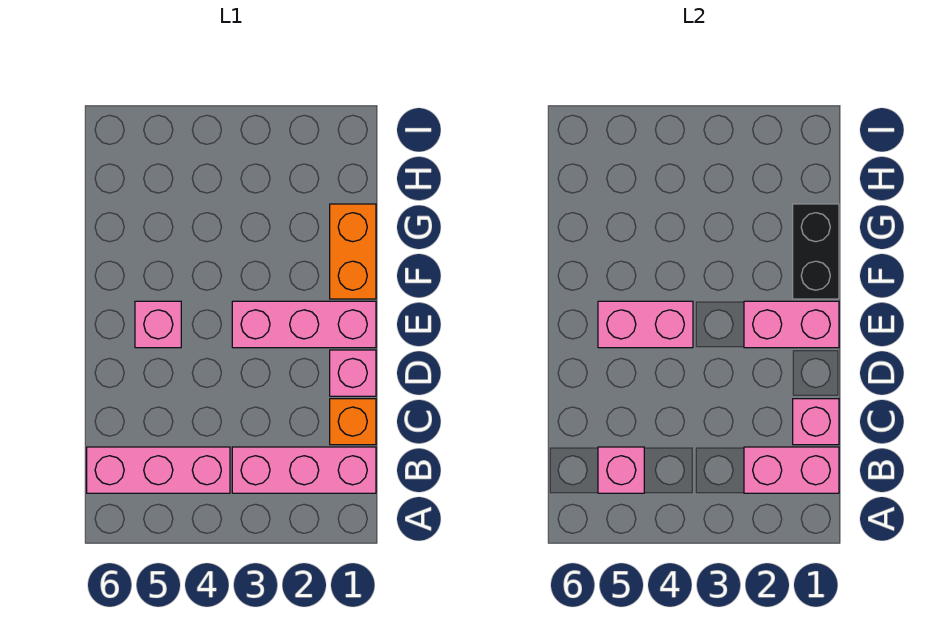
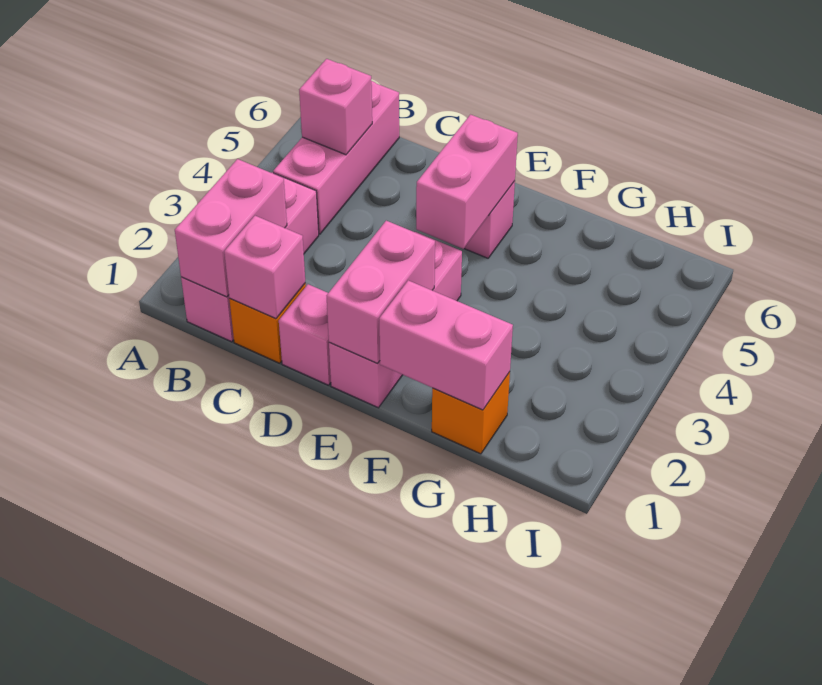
orange brick F1:G1 level 1 -> orange brick G1 level 1
black brick F1:G1 level 2 -> pink brick F1:G1 level 2

